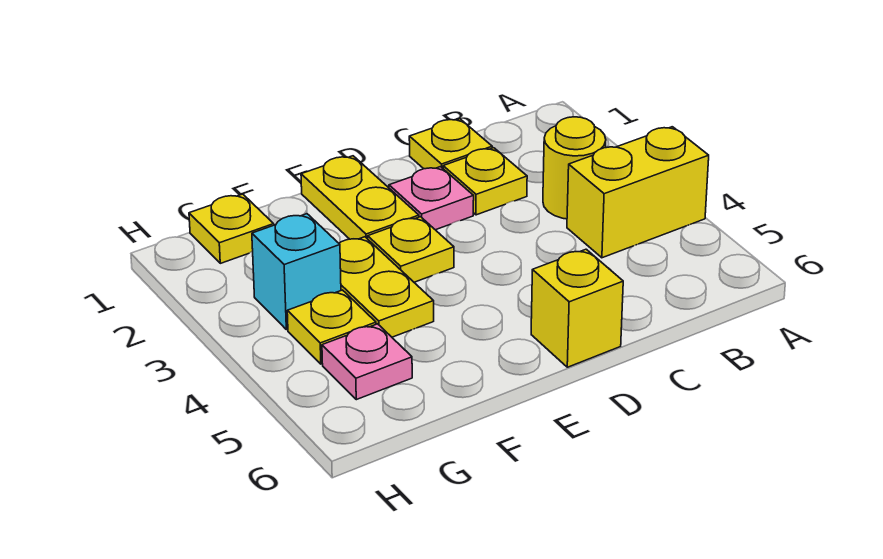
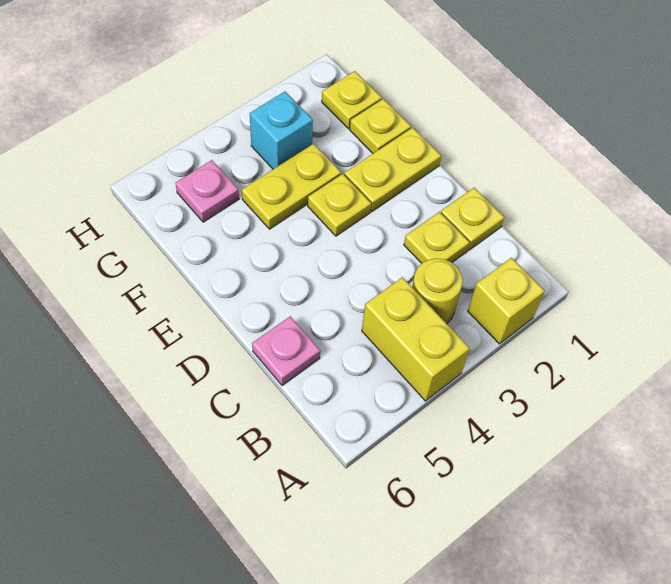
pink plate D2 level 1 -> pink plate C6 level 1
yellow brick D6 level 1 -> yellow brick A2 level 1
yellow plate G4 level 1 -> yellow plate F1 level 1

